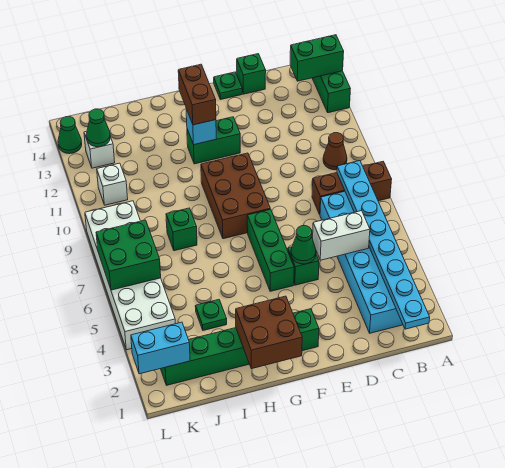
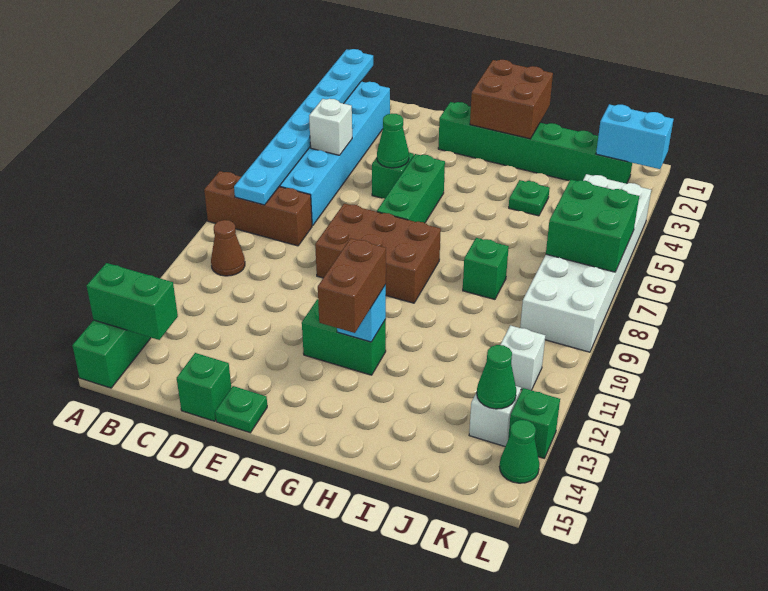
white brick C5:D5 level 2 -> white brick C5 level 2
brown brick F8:G10 level 1 -> brown brick E8:G9 level 1
none -> green brick L13 level 1

